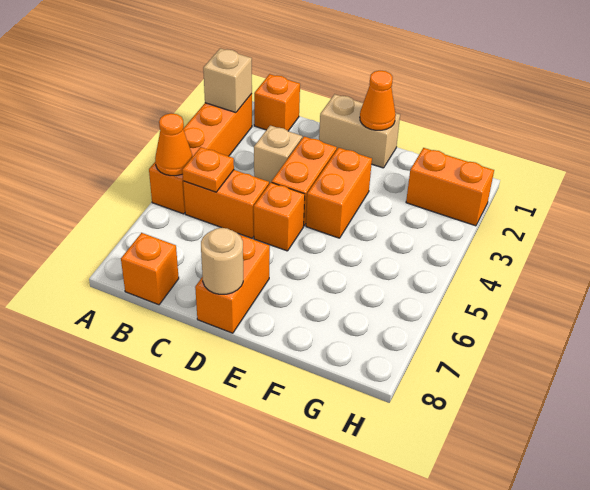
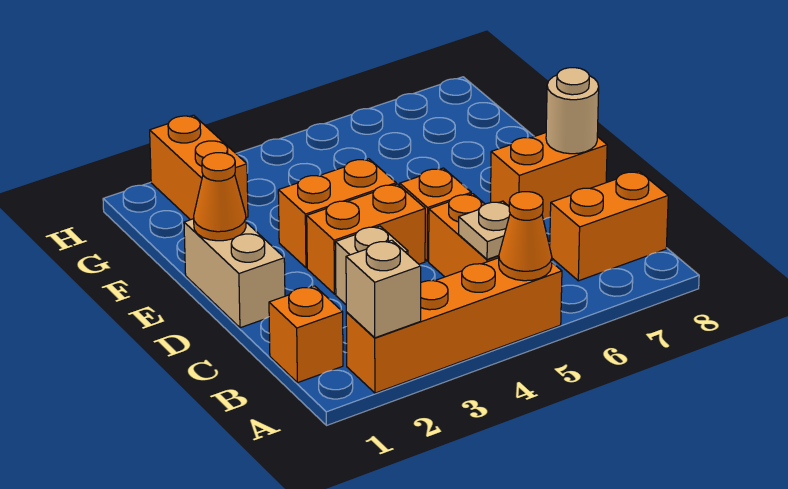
orange plate B5 level 2 -> tan plate B5 level 2
orange brick B8 level 1 -> orange brick B7:B8 level 1

